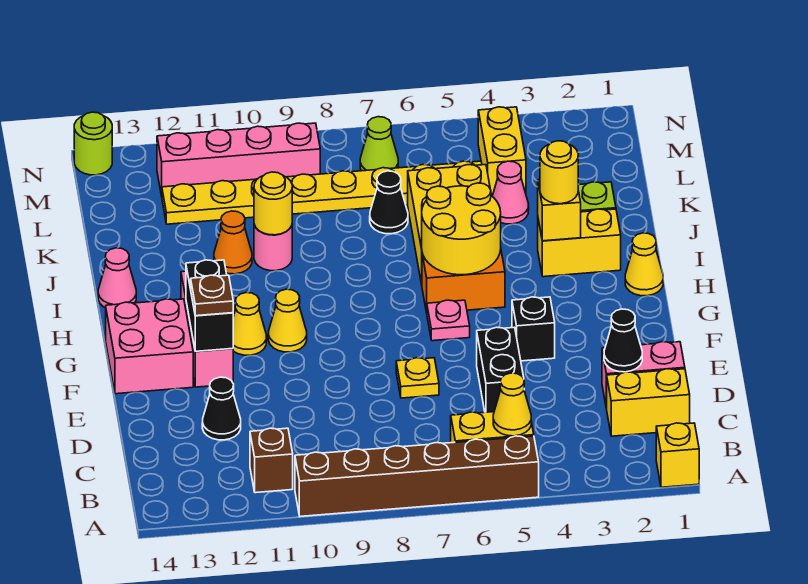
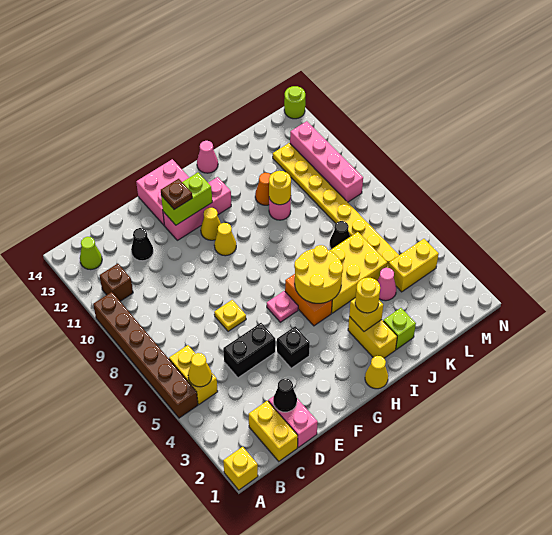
black brick F12:G12 level 2 -> lime brick F12:G12 level 2
lime cone M7 level 1 -> lime cone B13 level 1

